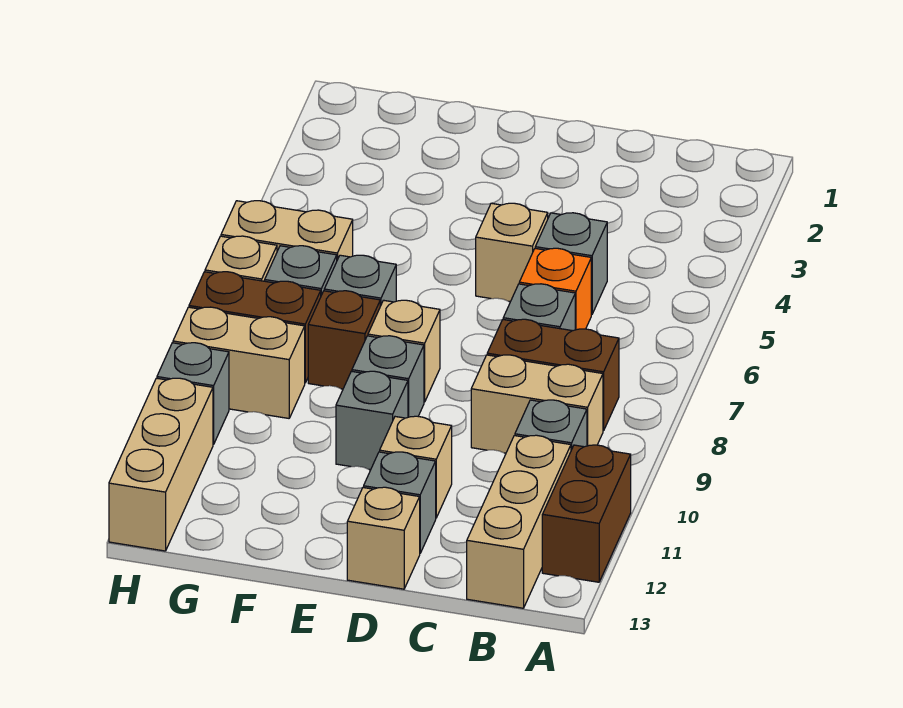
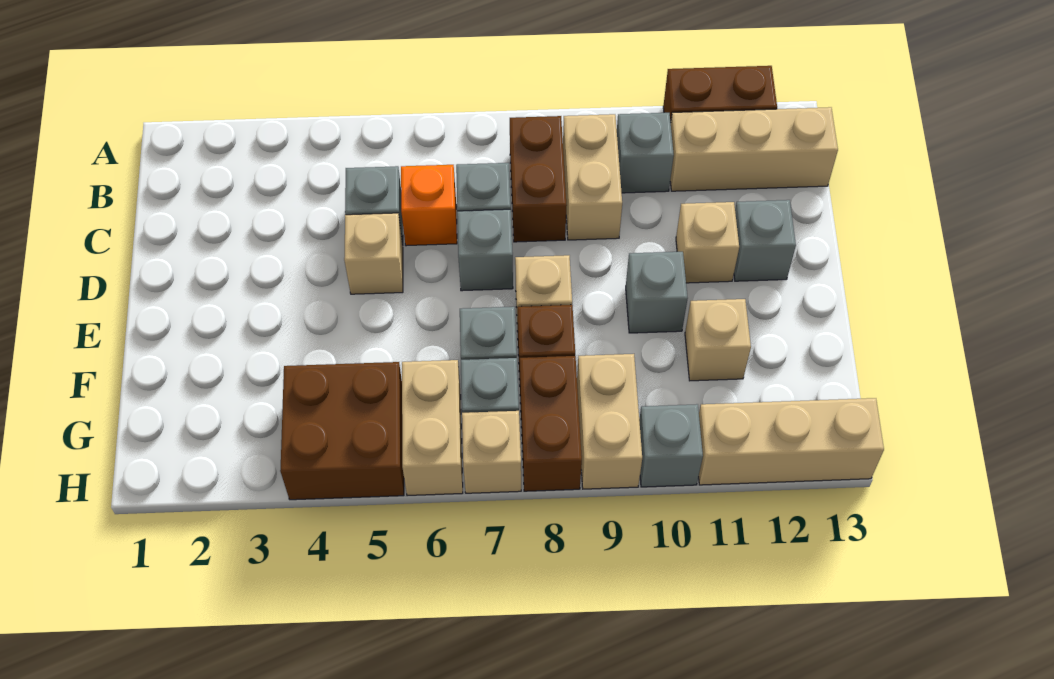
tan brick D13 level 1 -> tan brick F11 level 1
grey brick E9 level 1 -> grey brick D7 level 1
none -> brown brick G4:H5 level 1

